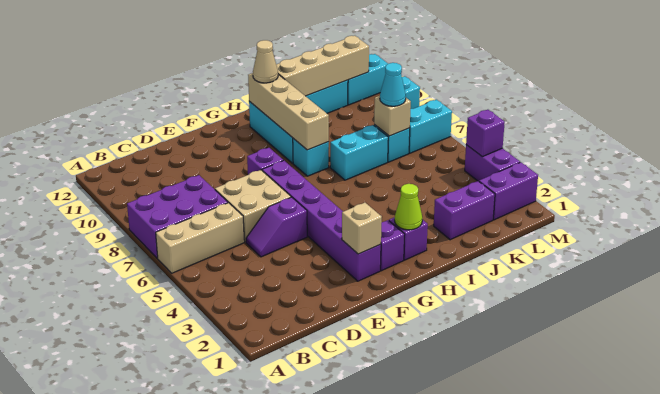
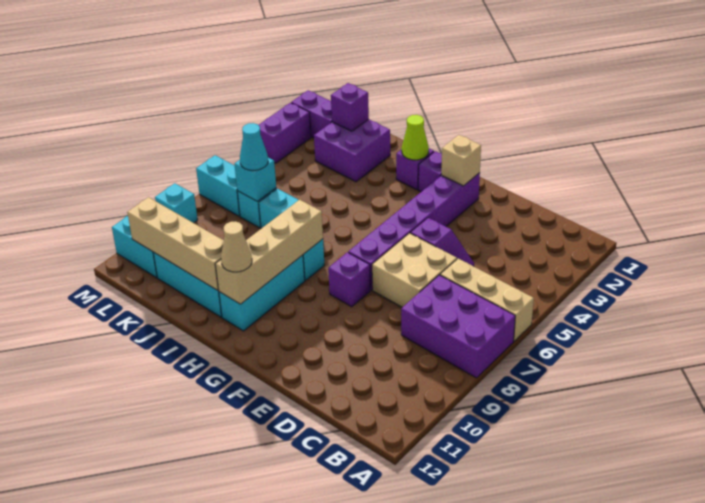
purple brick J2:K2 level 1 -> purple brick J2:K3 level 1
tan brick K7 level 2 -> cyan brick K7 level 2
purple brick M4 level 2 -> purple brick K2 level 2

